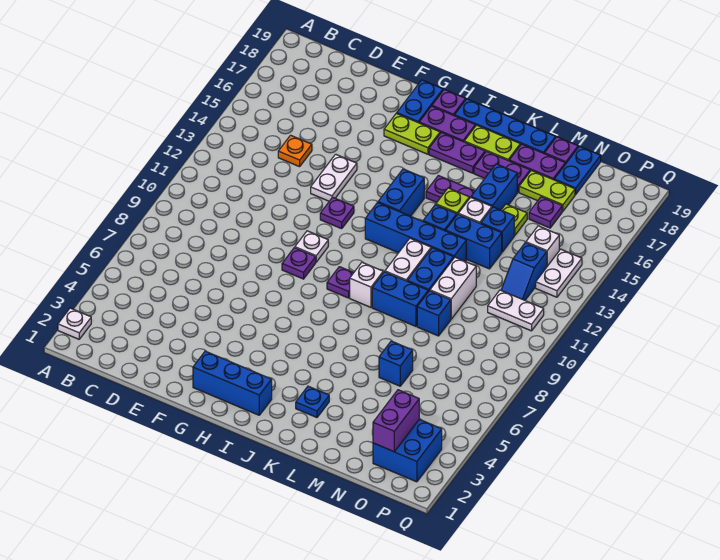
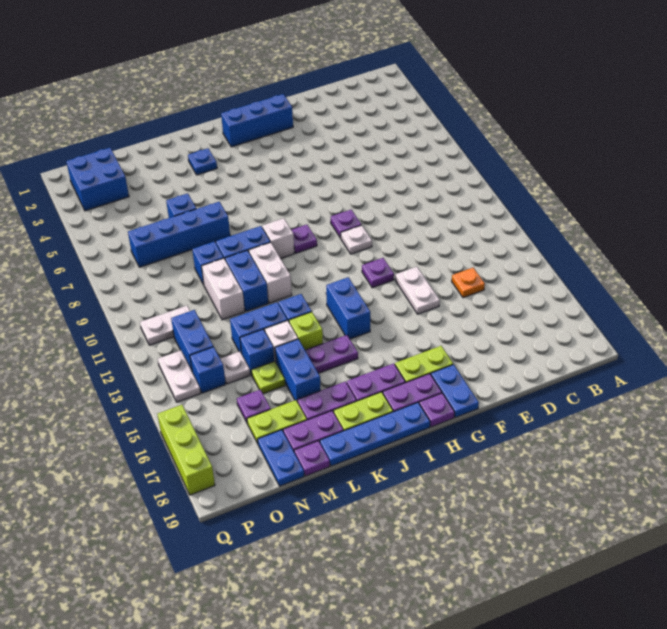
white plate A2 level 1 -> white plate N14 level 1
blue brick I12:L12 level 1 -> blue brick L7:O7 level 1
purple brick O2:O3 level 2 -> none
blue slope O12:O13 level 1 top 13 -> blue brick O12:O13 level 1
white brick O14 level 1 -> blue brick O14 level 1
none -> lime brick Q16:Q18 level 1

